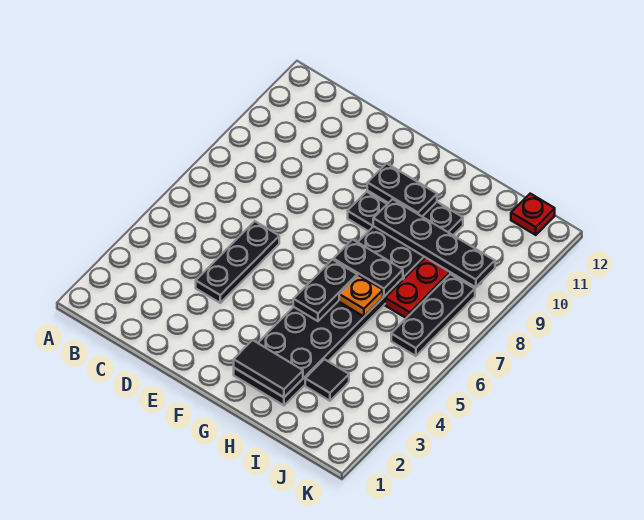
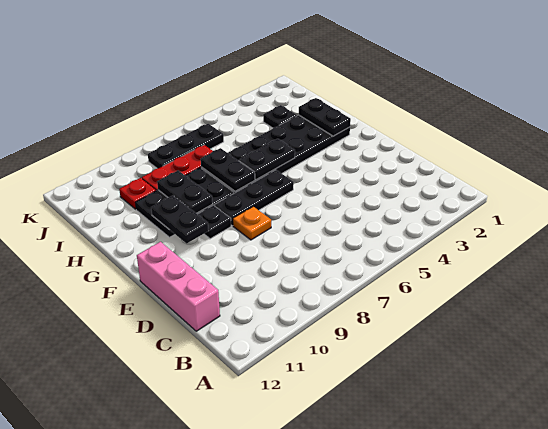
none -> pink brick C12:E12 level 1
black plate D4:D6 level 1 -> black plate F6:F8 level 1
black tile G2:H2 level 2 -> black plate G2:H2 level 2
black plate G9:J9 level 2 -> black plate G9:H9 level 2
orange plate H6 level 2 -> orange plate E8 level 1
black tile I3 level 1 -> black plate I3 level 1
red plate J12 level 1 -> red plate I10 level 1

